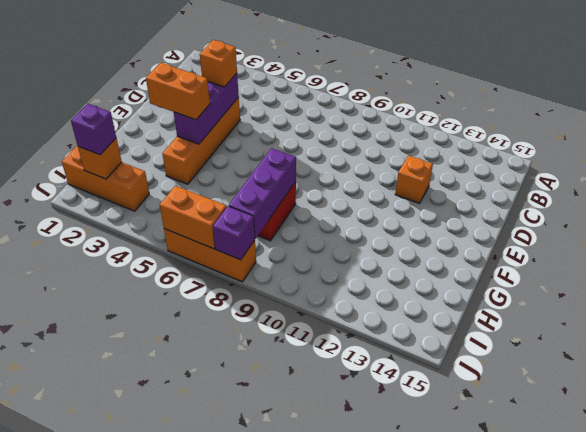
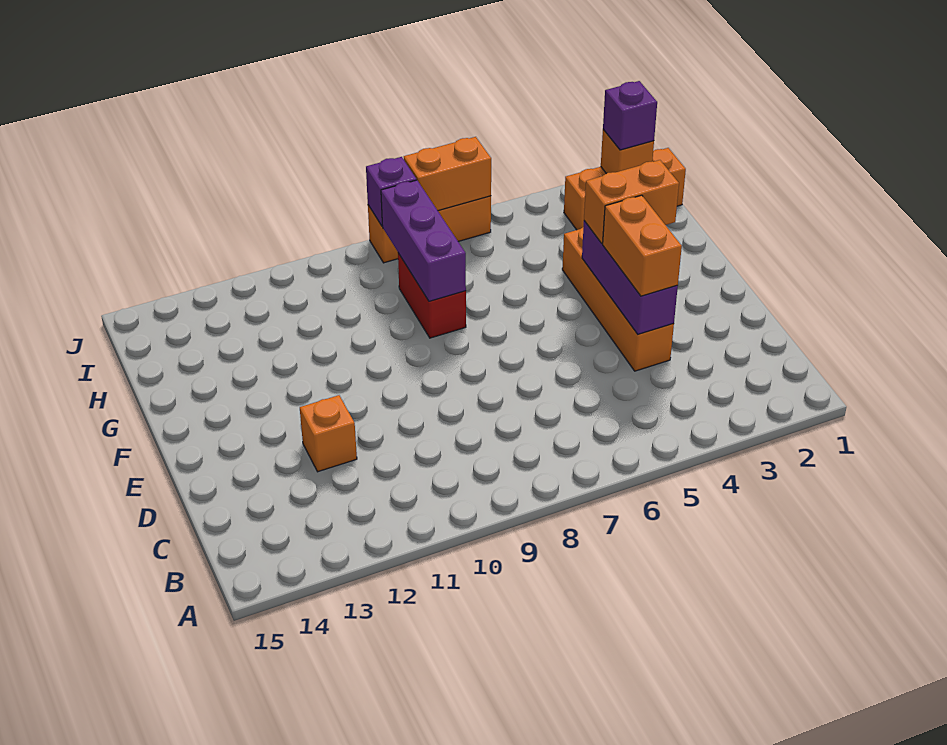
orange brick D4 level 3 -> orange brick D4:E4 level 3

